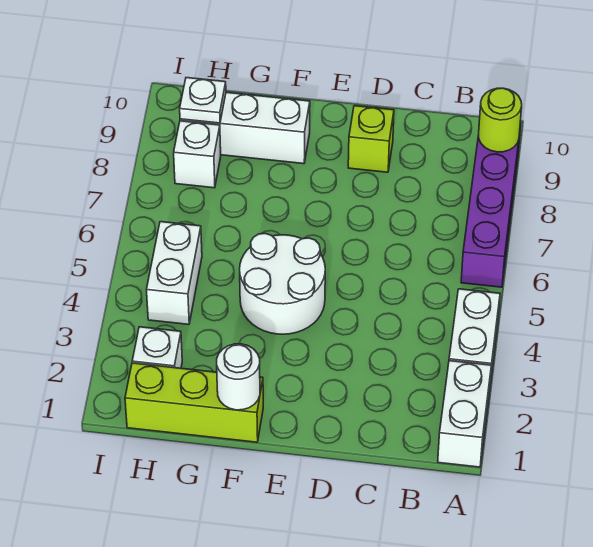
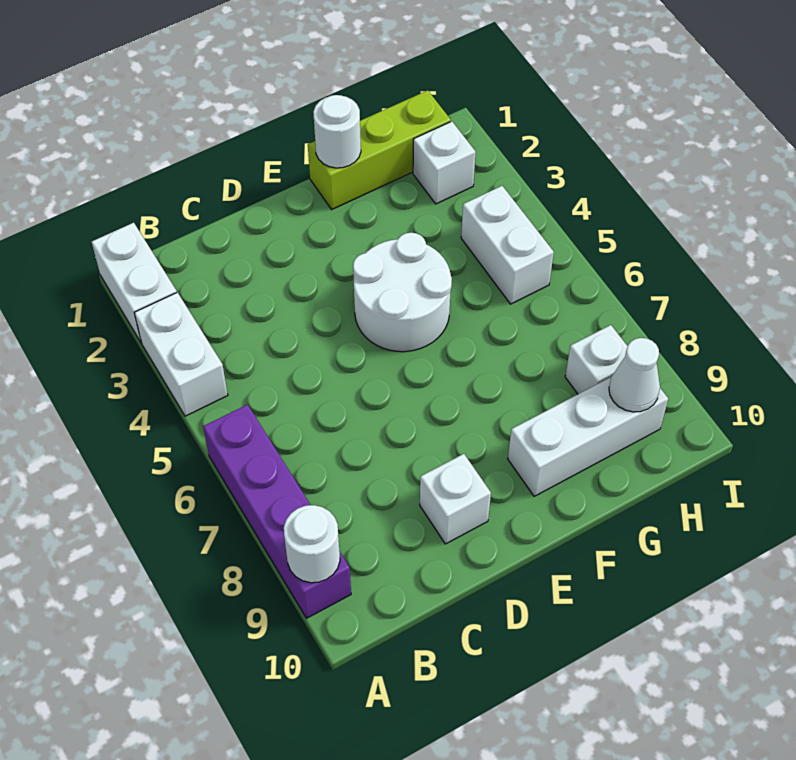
lime round brick A9 level 2 -> white round brick A9 level 2
lime brick D9 level 1 -> white brick D9 level 1
white plate H9 level 2 -> white cone H9 level 2

